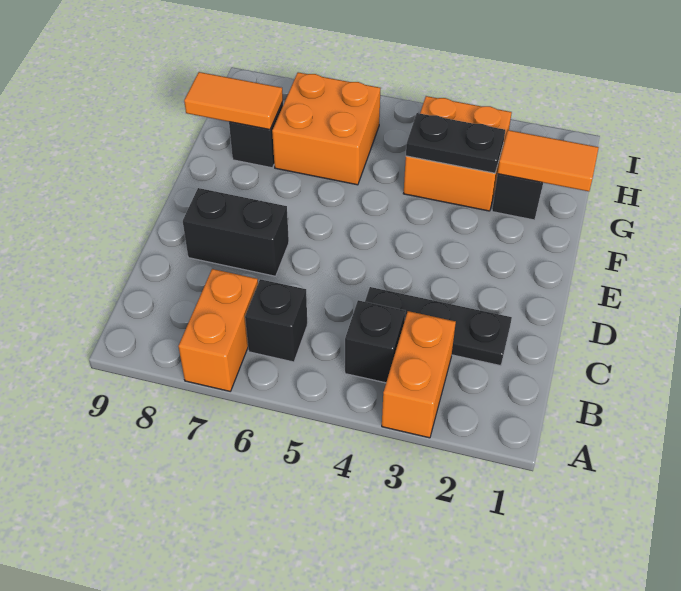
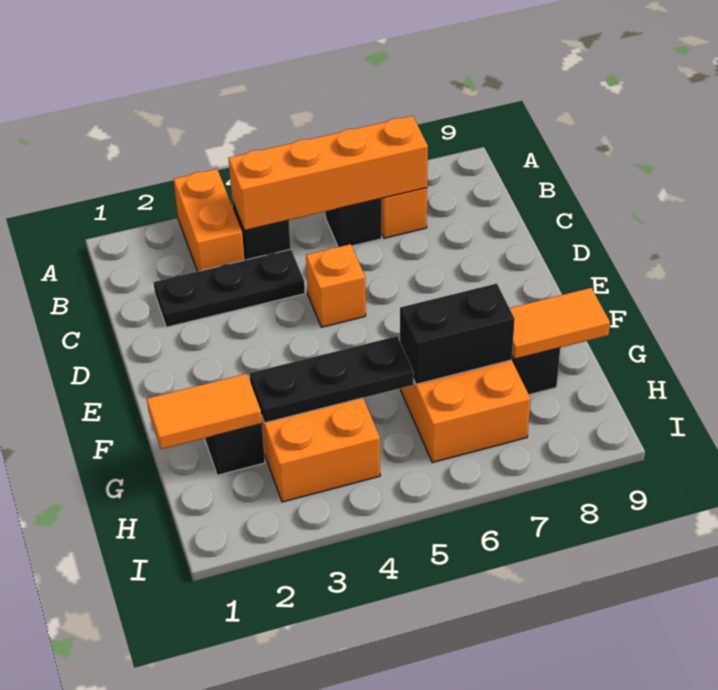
none -> orange brick B4:B7 level 2
none -> orange brick D5 level 1
black brick D7:D8 level 1 -> black brick G6:G7 level 2
black plate G3:G4 level 2 -> black plate G3:G5 level 2

